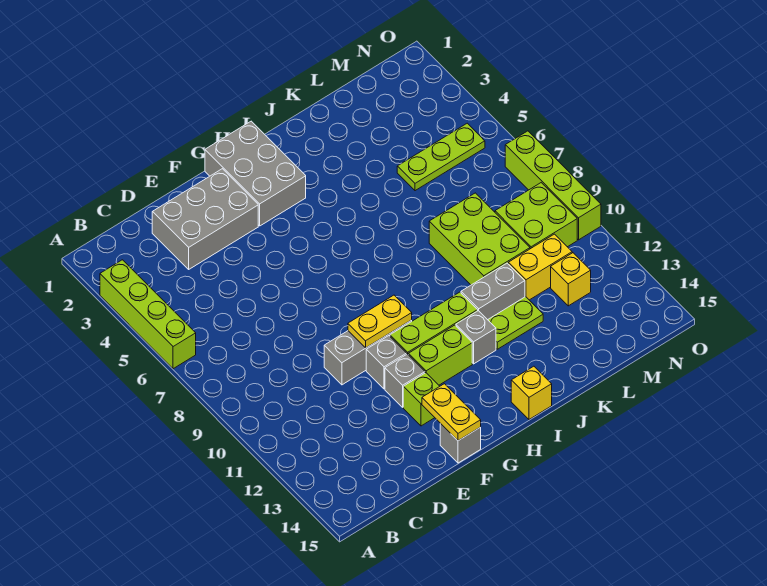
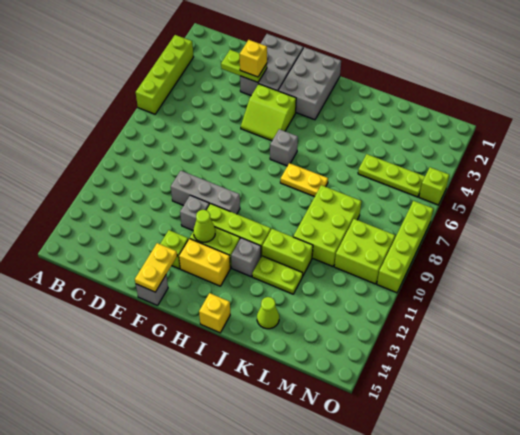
grey brick D2:F3 level 1 -> grey brick E1:F3 level 1
none -> lime plate D3:E3 level 2
none -> lime slope F4:G5 level 1 top 4
yellow plate F10:G10 level 2 -> yellow plate I7:J7 level 1
grey brick F12 level 1 -> grey brick H6 level 1
none -> lime cone G12 level 2
grey brick J11:K11 level 1 -> lime brick J11:K11 level 1
none -> lime cone K14 level 1
yellow brick L11:M11 level 1 -> yellow brick G13:H13 level 1
yellow brick M12 level 1 -> yellow brick E3 level 3
none -> lime brick O5 level 1

